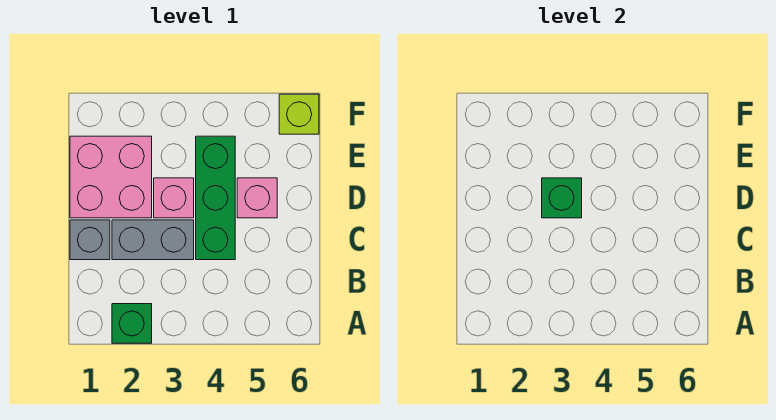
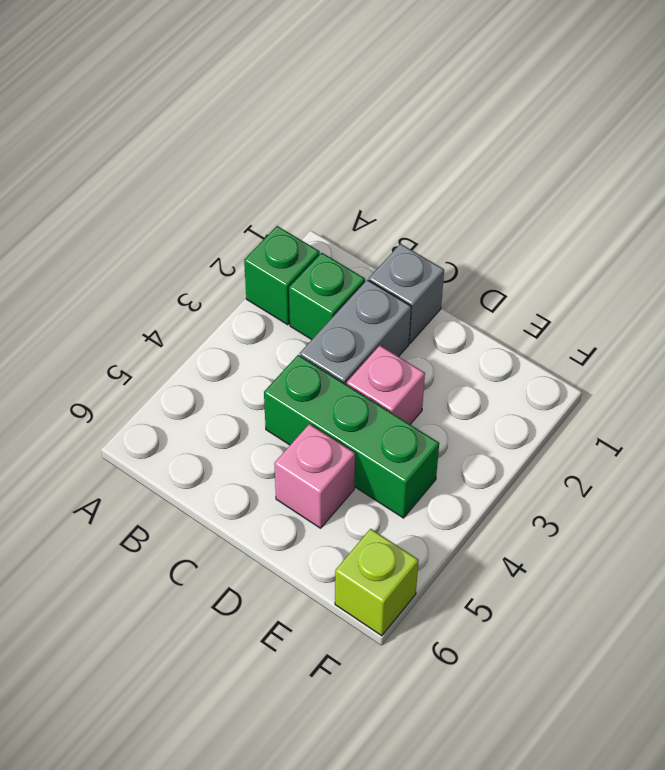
pink brick D1:E2 level 1 -> none
green brick D3 level 2 -> green brick B2 level 1

